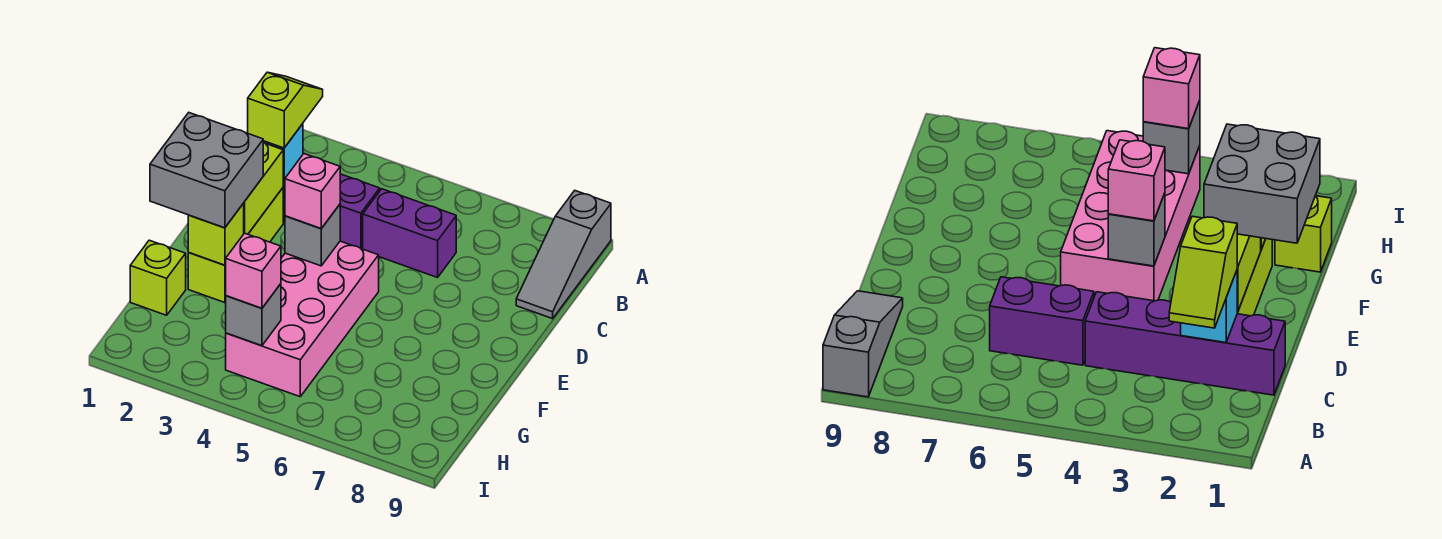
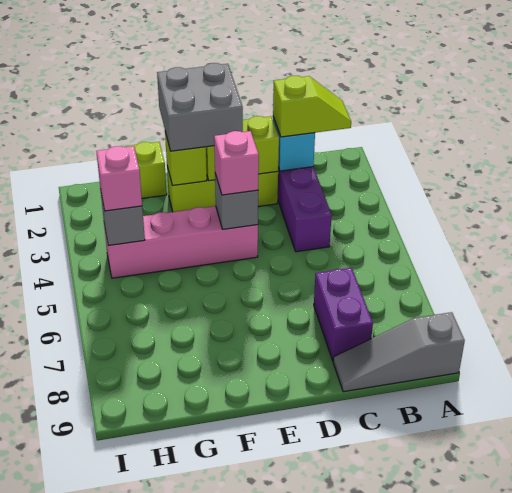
purple brick C5:C6 level 1 -> purple brick C7:C8 level 1
pink brick E4:H5 level 1 -> pink brick E4:H4 level 1

